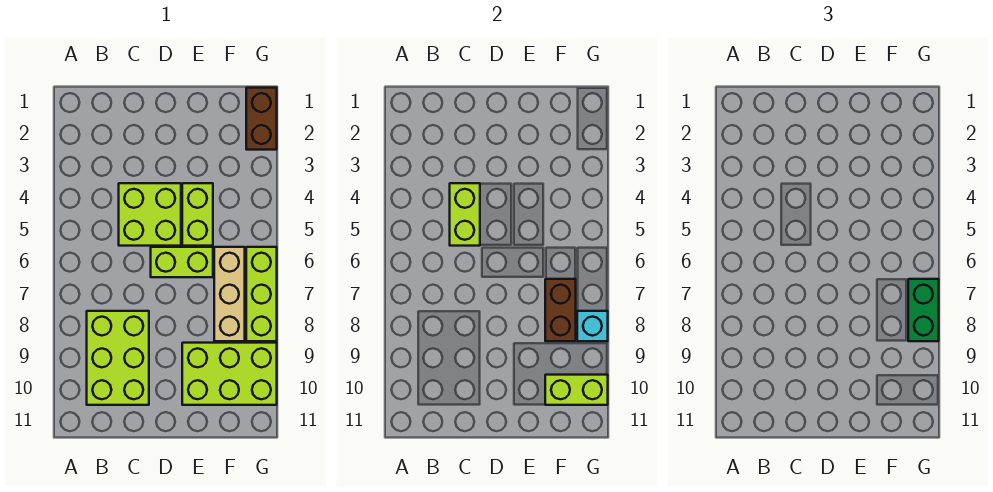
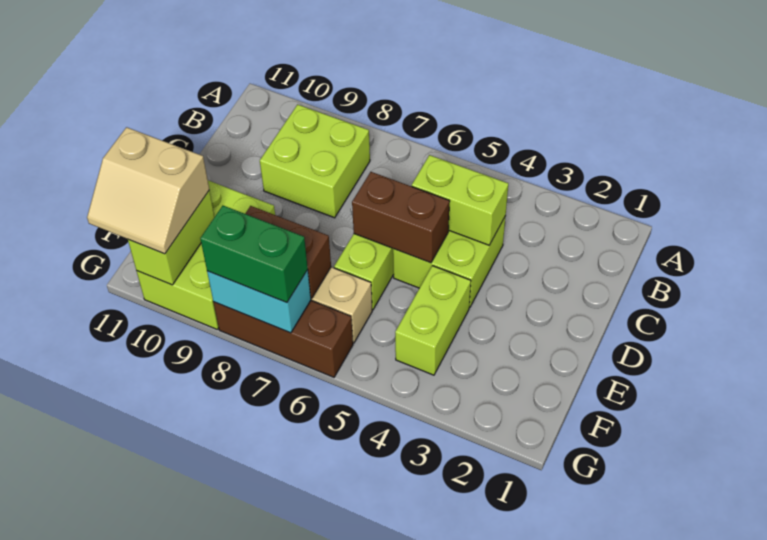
lime brick B8:C10 level 1 -> lime brick B8:C9 level 1
lime brick E4:E5 level 1 -> lime brick E4:F4 level 1
none -> tan slope F10:G11 level 3 top F
brown brick G1:G2 level 1 -> brown brick D5:D6 level 2
lime brick G6:G8 level 1 -> brown brick G6:G8 level 1
cyan brick G8 level 2 -> cyan brick G7:G8 level 2

